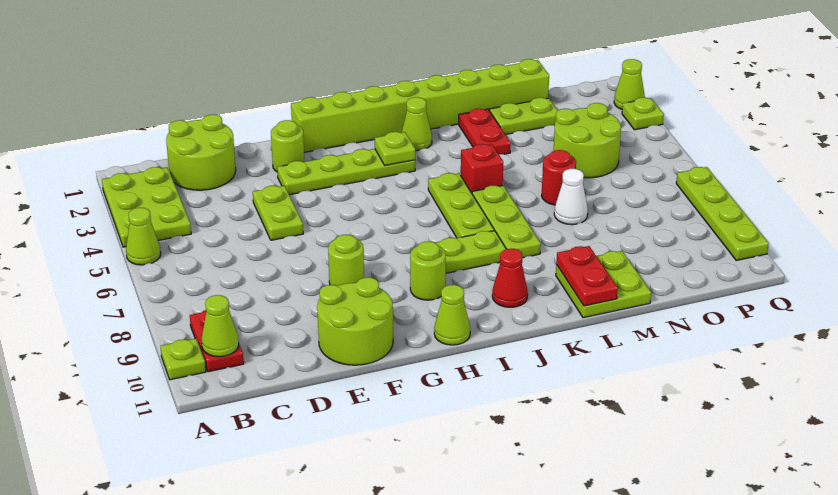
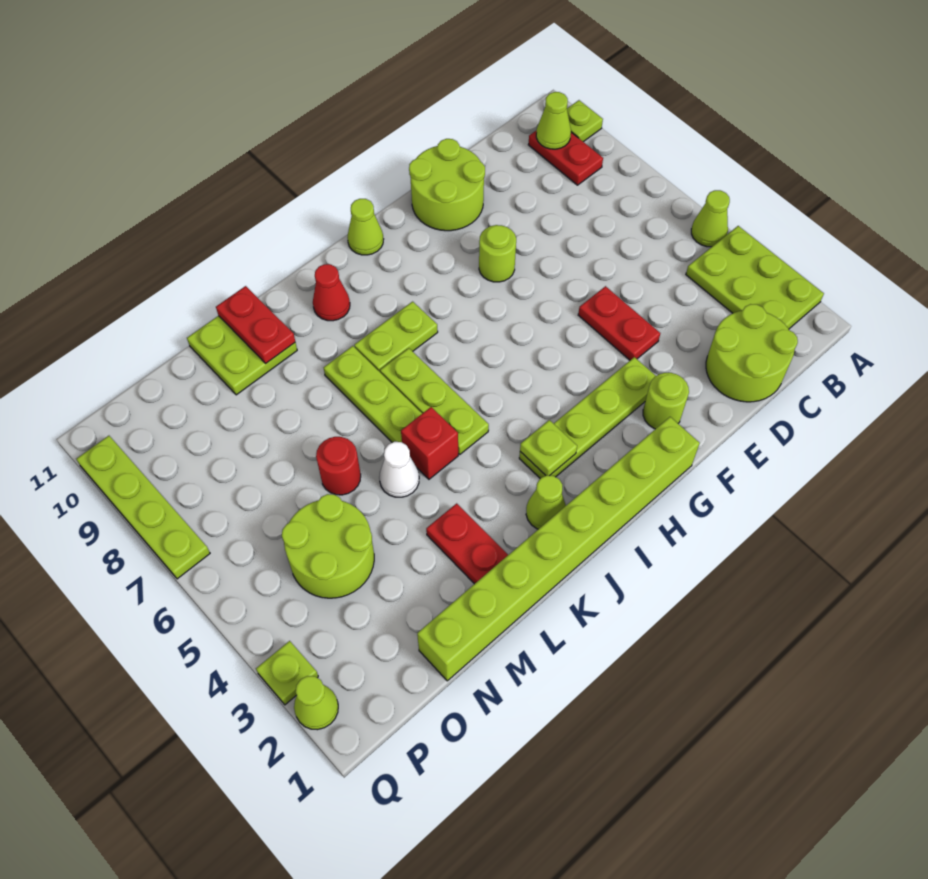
lime plate E4:E5 level 1 -> red plate E4:E5 level 1
lime round brick H9 level 1 -> none
lime plate M2:N2 level 1 -> none
white cone M7 level 1 -> white cone L5 level 1

